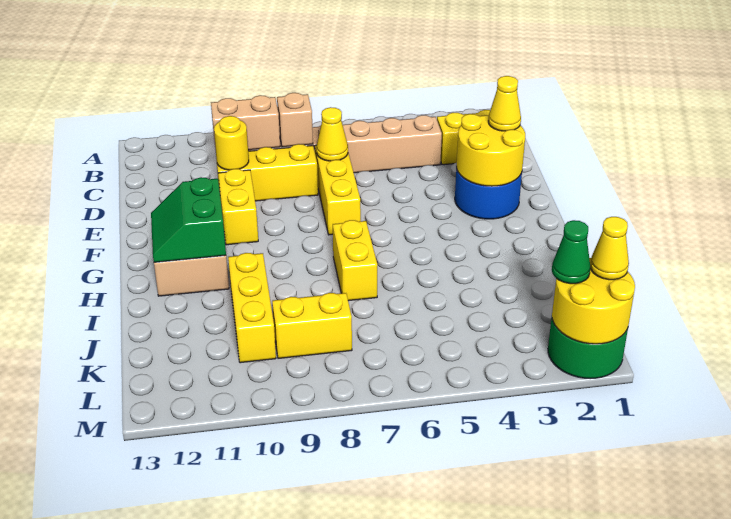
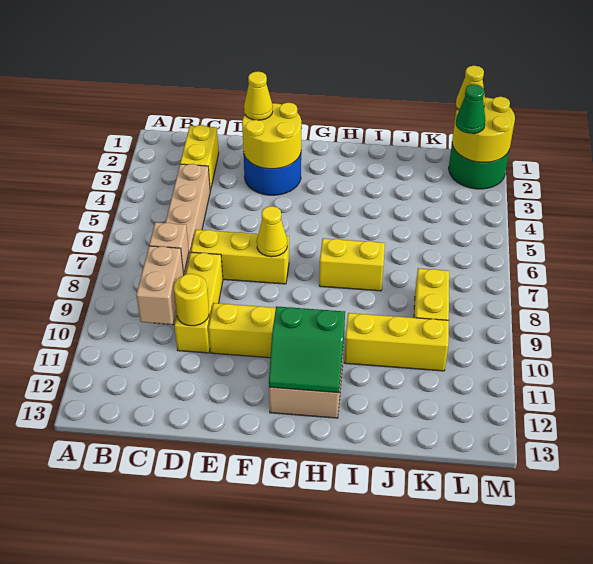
yellow cone D7 level 2 -> yellow cone F7 level 2

